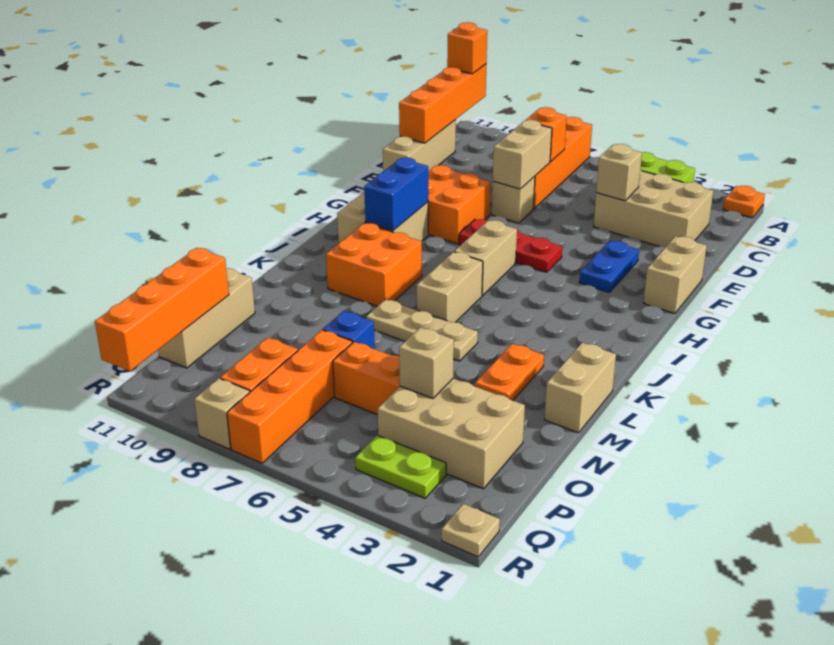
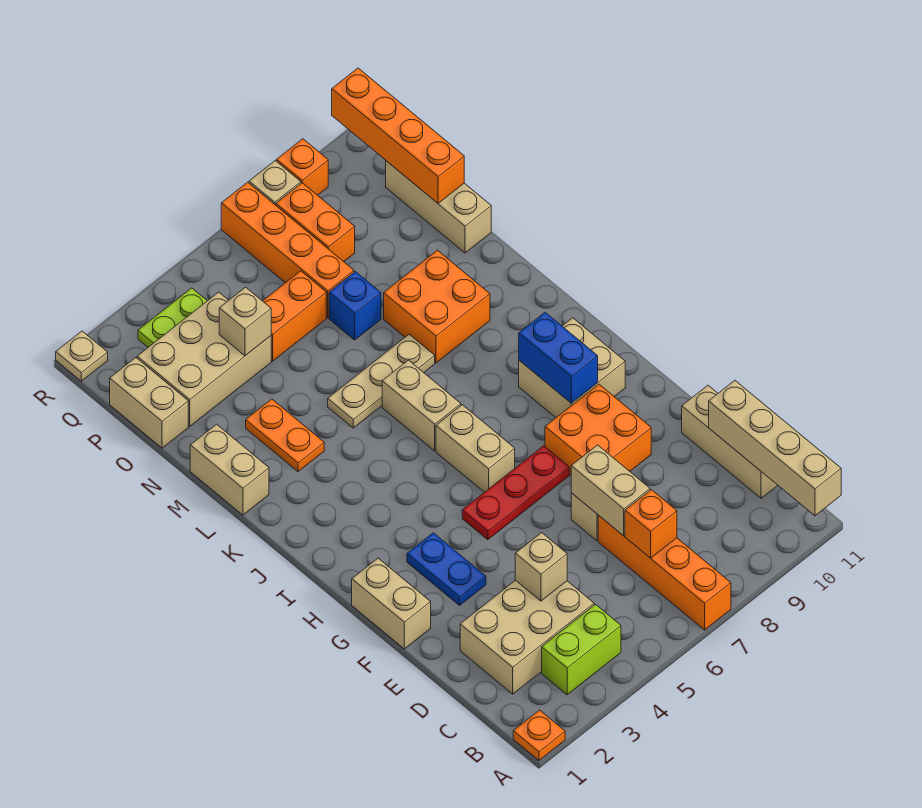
orange brick A11:D11 level 2 -> tan brick A11:D11 level 2
orange brick A11 level 3 -> orange brick R9 level 1
orange brick J8:K9 level 1 -> orange brick L8:M9 level 1
none -> tan brick O1:P1 level 1

